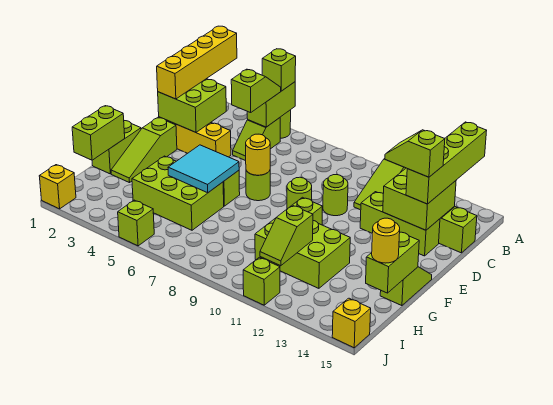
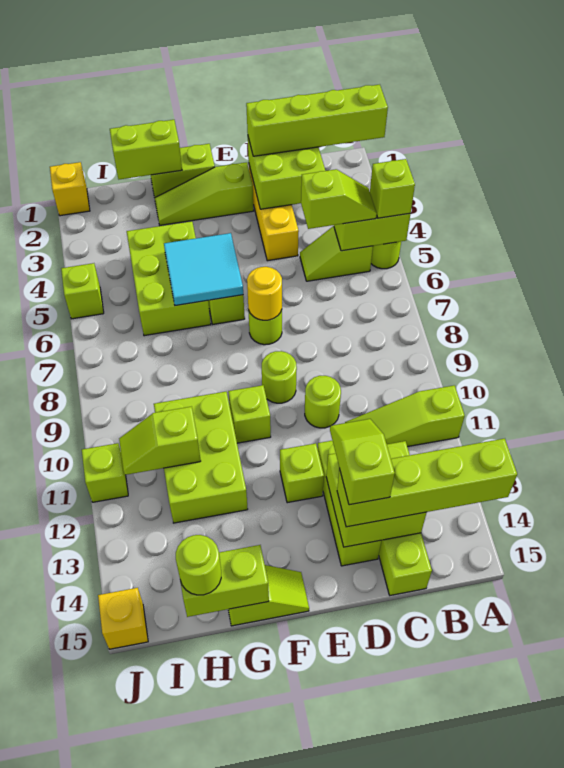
yellow brick A2:D2 level 3 -> lime brick A2:D2 level 3
none -> lime brick E12 level 1
yellow round brick H15 level 3 -> lime round brick H15 level 3

